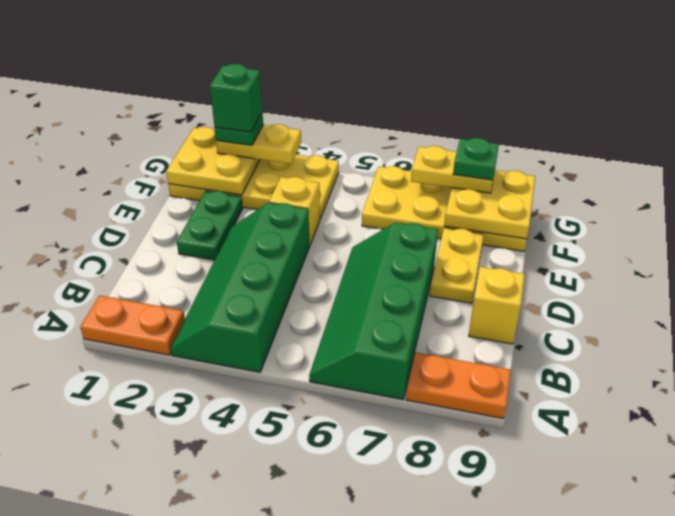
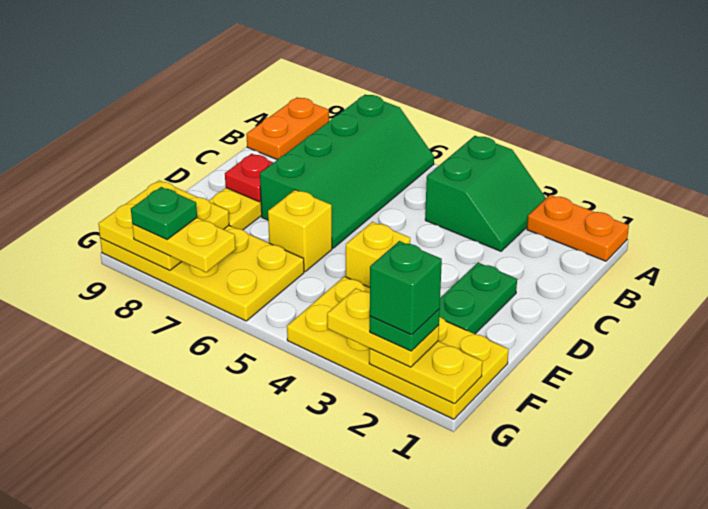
green slope A3:D4 level 1 top 4 -> green slope A3:B4 level 1 top 4
orange plate A8:A9 level 1 -> orange plate A9:B9 level 1
yellow brick C9 level 1 -> yellow brick E6 level 1
none -> red plate D8 level 2
yellow plate F1:G2 level 2 -> yellow plate G1:G2 level 2

